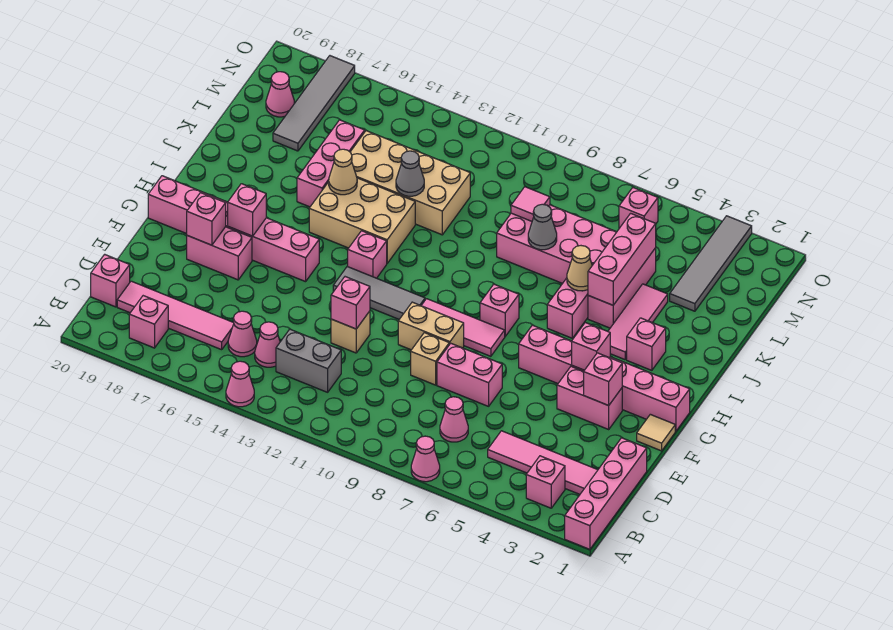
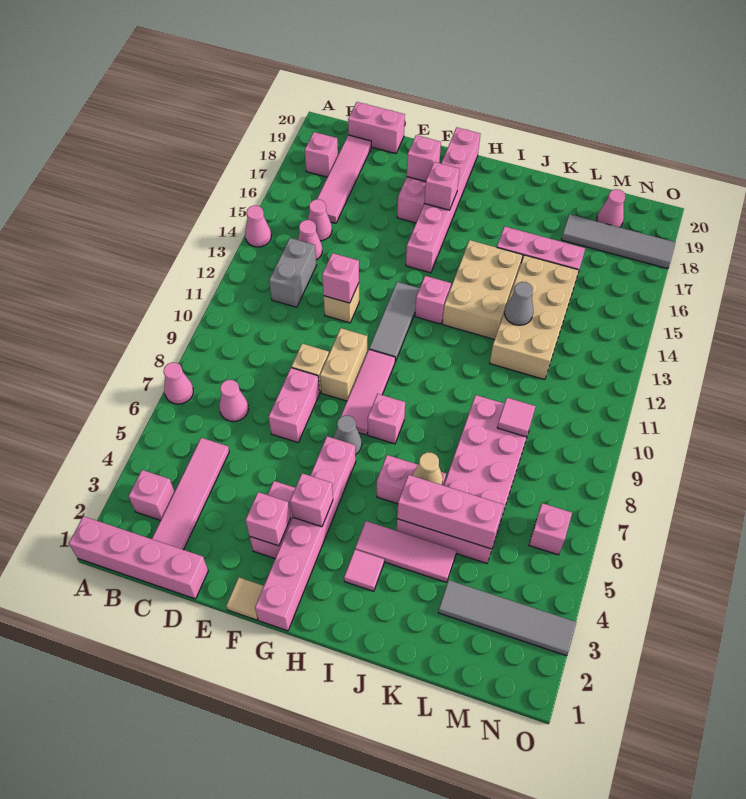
pink brick C20 level 1 -> pink brick C20:D20 level 1
pink brick I3 level 1 -> pink tile I3 level 1
tan cone J15 level 2 -> none
grey cone K8 level 2 -> grey cone G7 level 1

